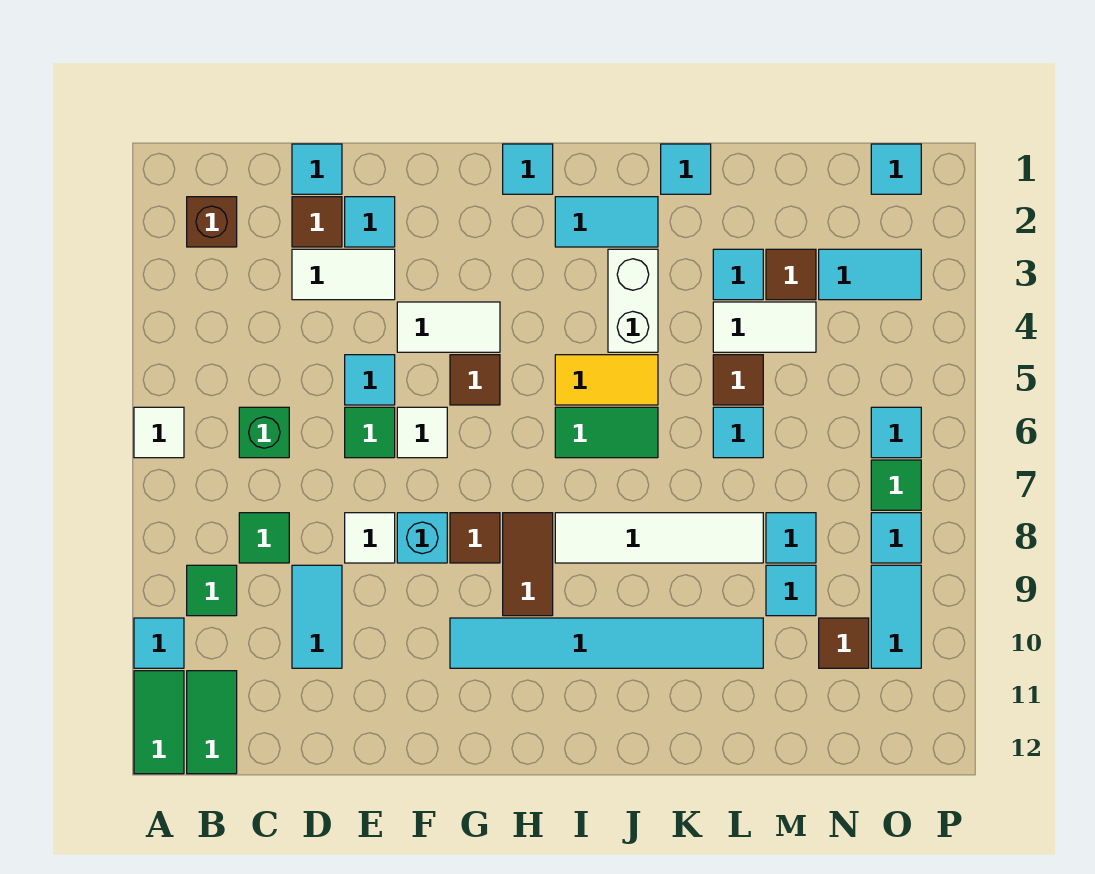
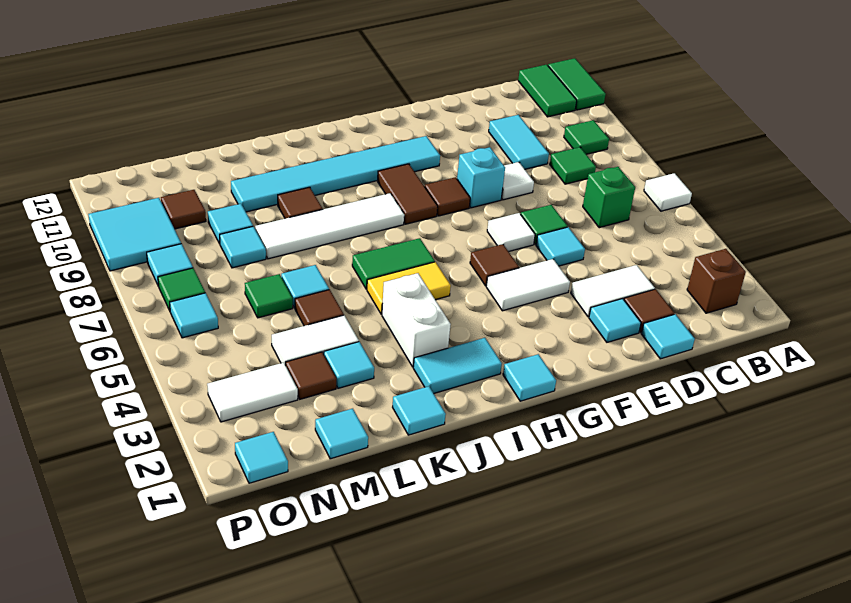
cyan tile A10 level 1 -> cyan tile M1 level 1
none -> brown tile K9 level 1
none -> green tile M6 level 1
cyan tile N3:O3 level 1 -> white tile N3:O3 level 1
cyan tile O9:O10 level 1 -> cyan tile O9:P10 level 1

